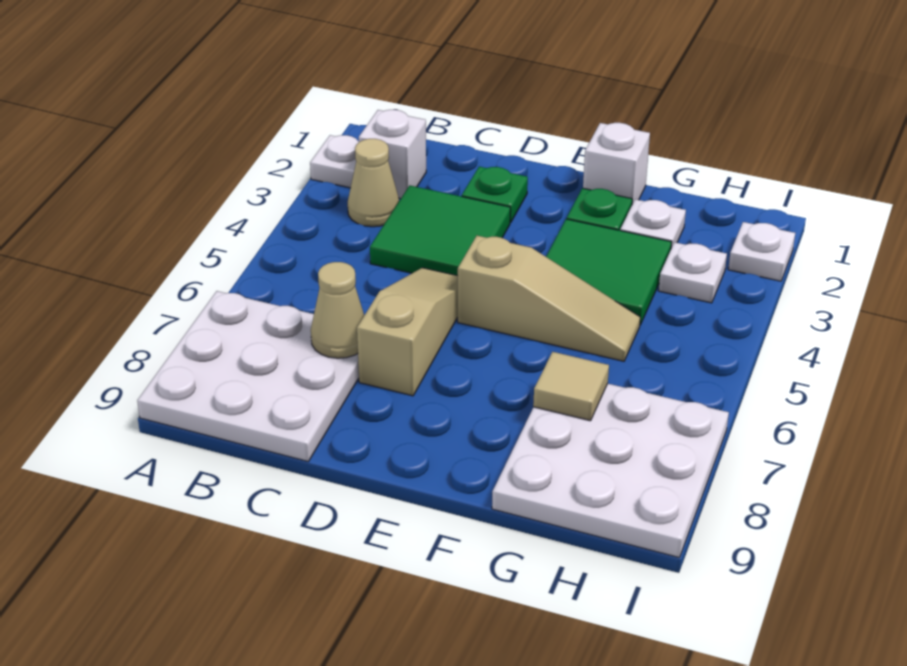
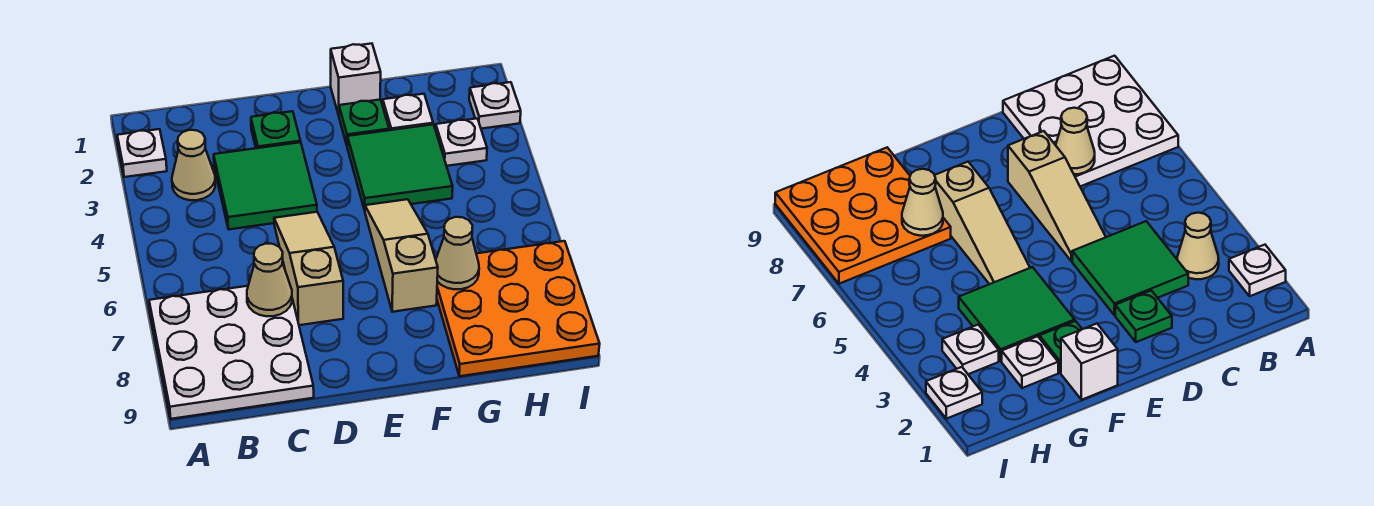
white brick B2 level 1 -> none
tan slope E5:G5 level 1 top E -> tan slope F5:F7 level 1 top 7
white plate G7:I9 level 1 -> orange plate G7:I9 level 1
tan tile G7 level 2 -> tan cone G7 level 2

